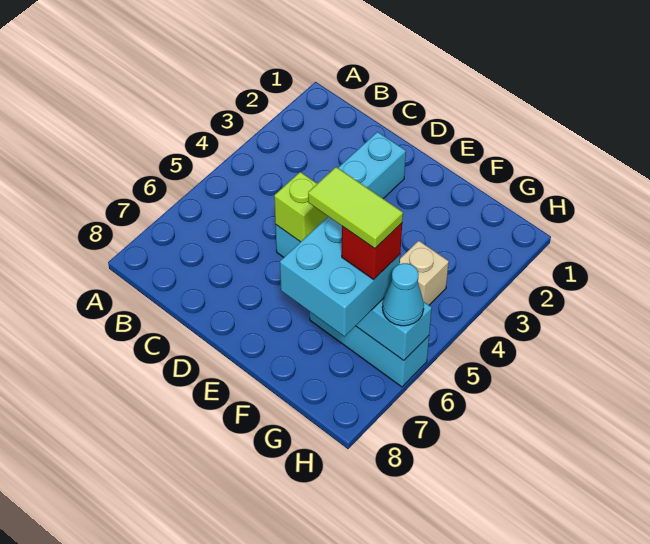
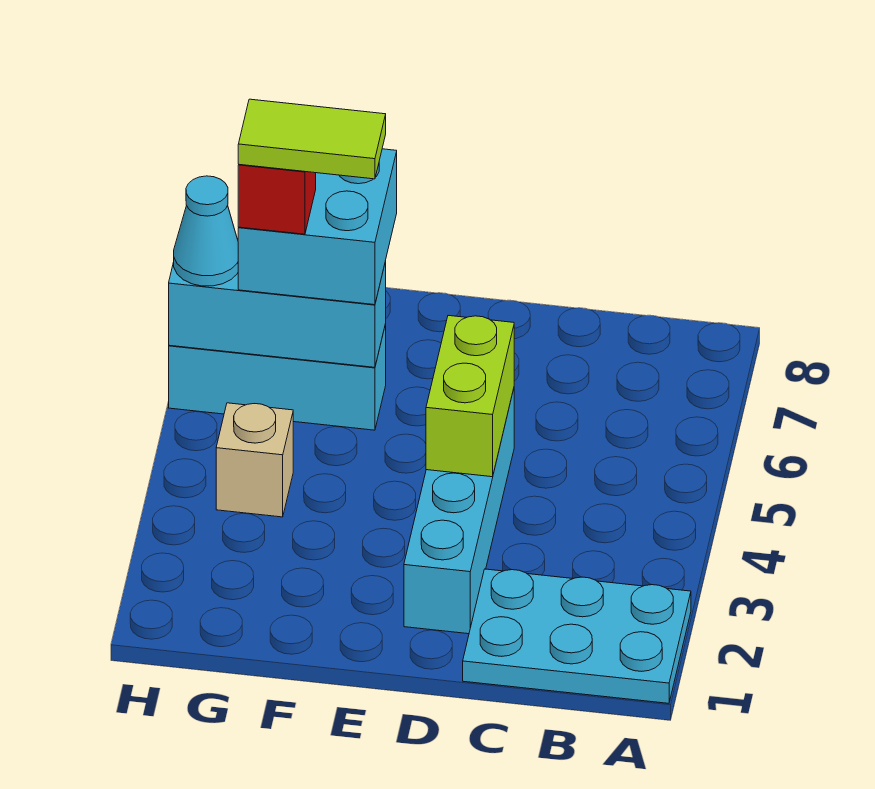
none -> cyan plate A1:C2 level 1
lime brick D5 level 2 -> lime brick D4:D5 level 2

